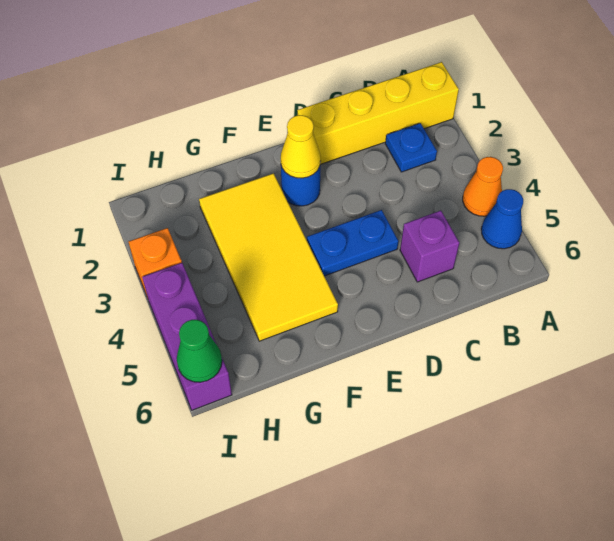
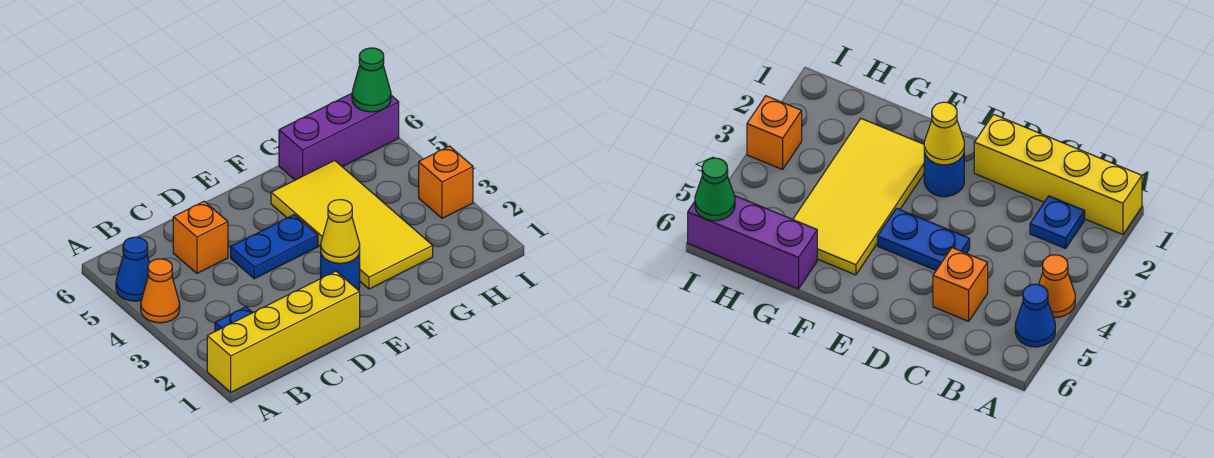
purple brick C5 level 1 -> orange brick C5 level 1
purple brick I4:I6 level 1 -> purple brick G6:I6 level 1

